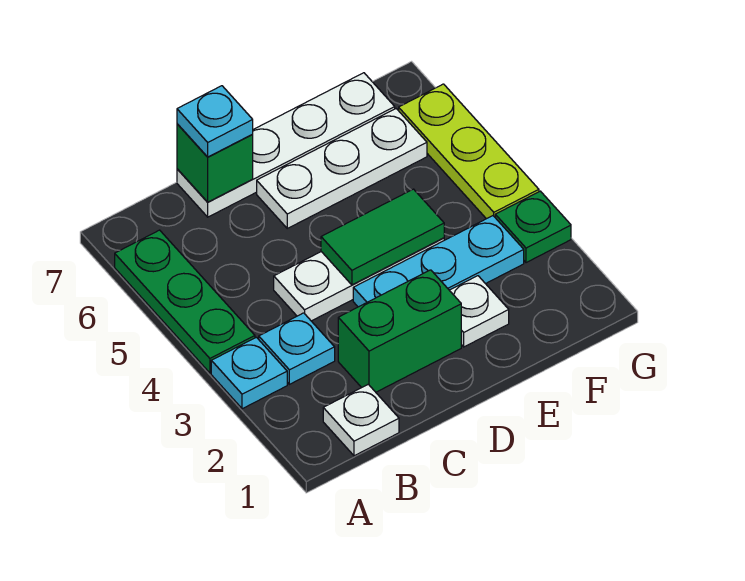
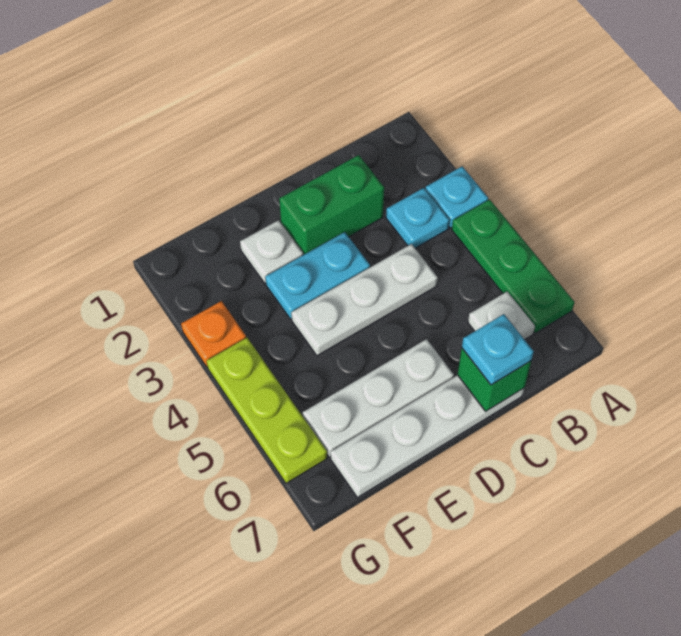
white plate B1 level 1 -> white plate B6 level 1
cyan plate D3:F3 level 1 -> cyan plate D3:E3 level 1
green tile D4:E4 level 2 -> none
green plate G3 level 1 -> orange plate G3 level 1

